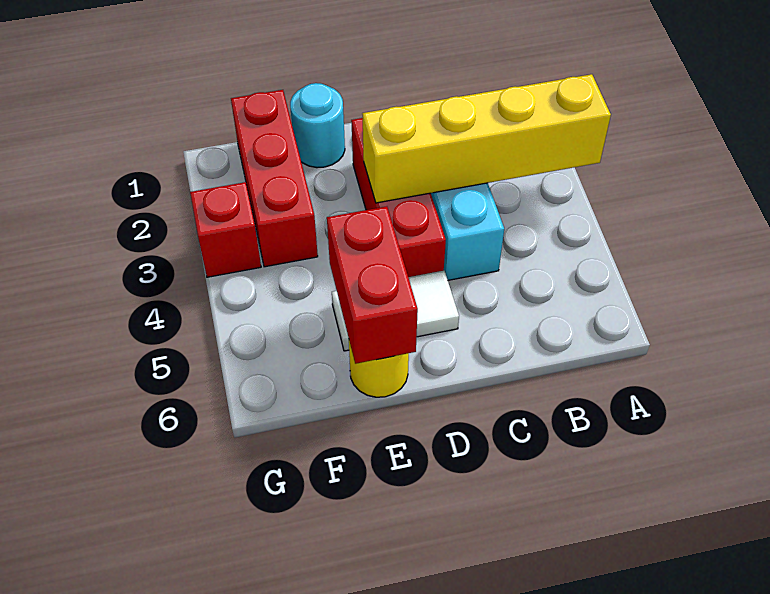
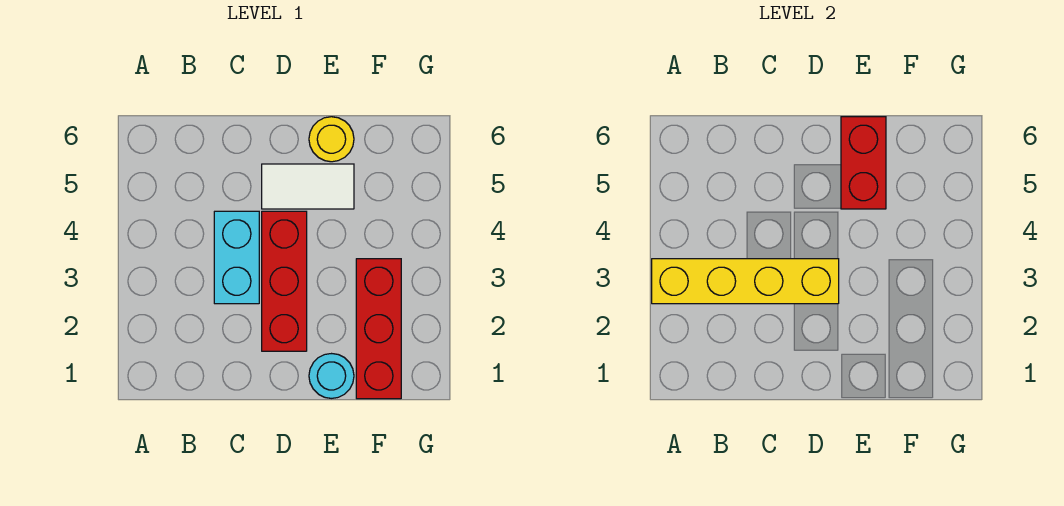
red brick G3 level 1 -> none

